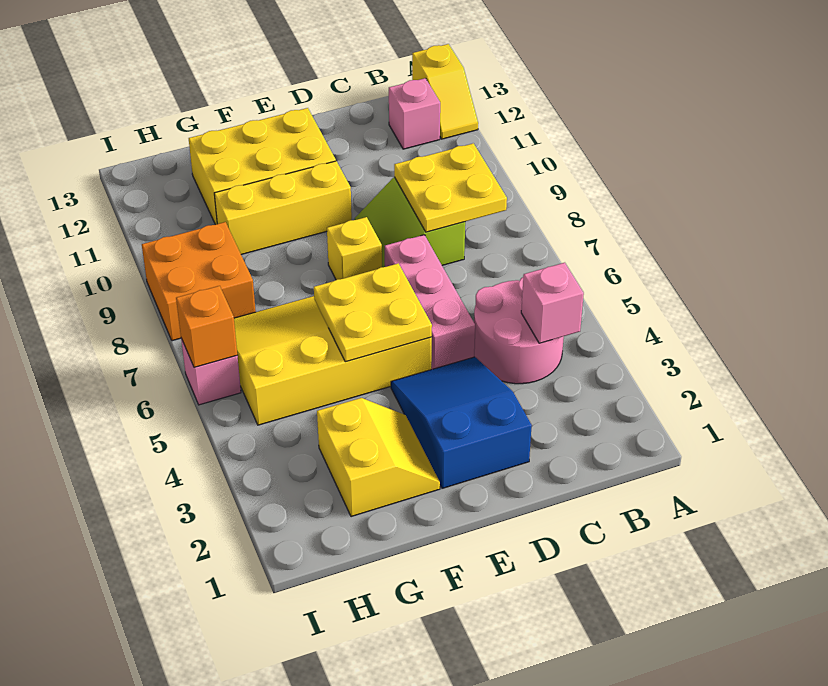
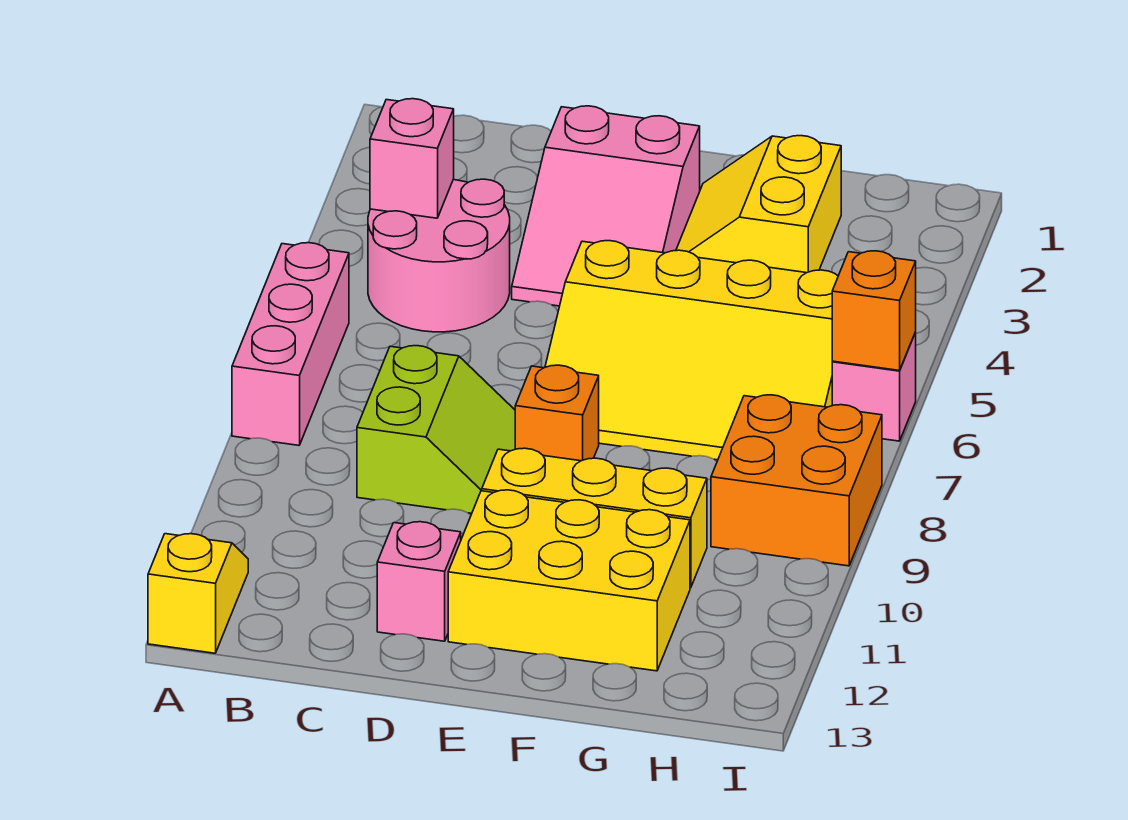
yellow plate B8:C9 level 2 -> none
pink brick B12 level 1 -> pink brick D12 level 1
blue slope D2:E4 level 1 top 2 -> pink slope D2:E4 level 1 top 2
pink brick D5:D7 level 1 -> pink brick A6:A8 level 1
yellow plate E5:F6 level 2 -> none
yellow brick E8 level 1 -> orange brick E8 level 1

